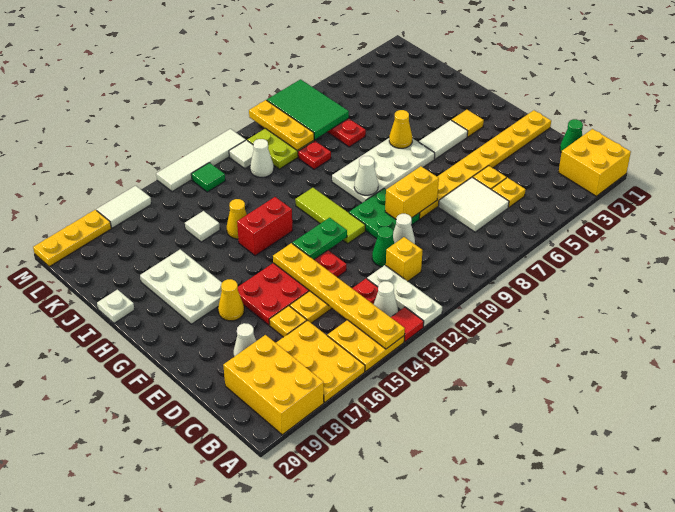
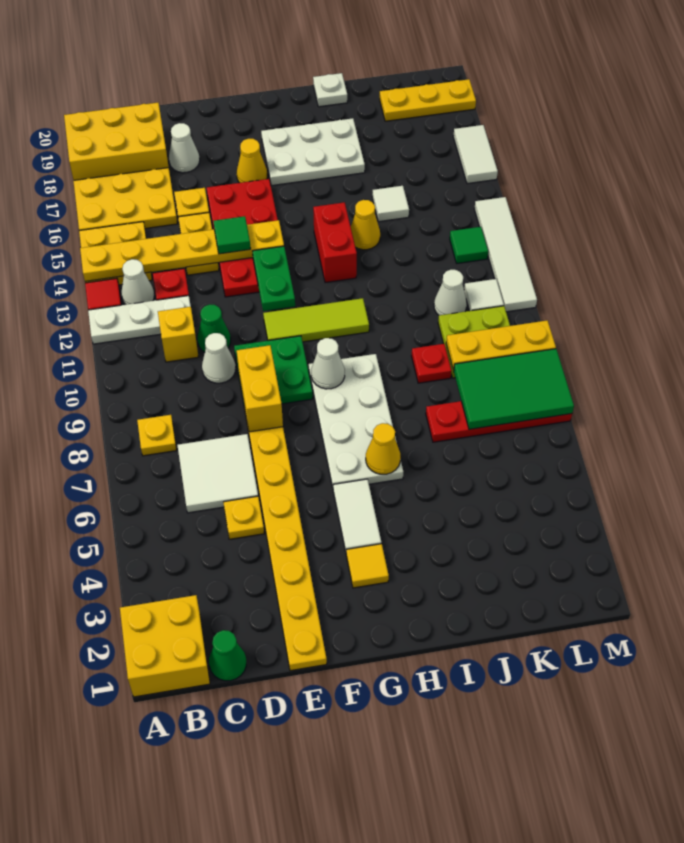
yellow plate C5 level 1 -> yellow plate B8 level 1
none -> green tile E14 level 3
yellow plate M18:M20 level 1 -> yellow plate K19:M19 level 1

